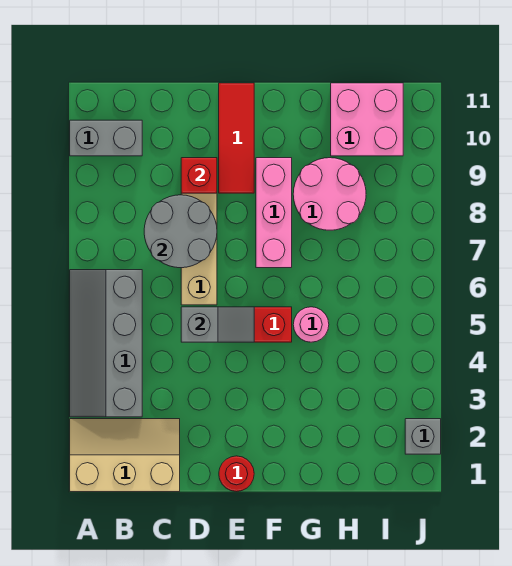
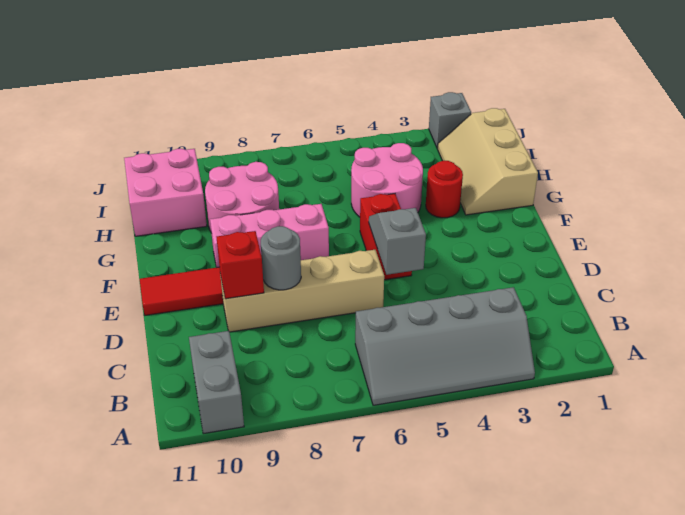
tan slope A1:C2 level 1 top 1 -> tan slope G1:I2 level 1 top 1
grey round brick C7:D8 level 2 -> grey round brick D8 level 2
red round brick E1 level 1 -> red round brick G3 level 1
pink round brick G5 level 1 -> pink round brick G4:H5 level 1

